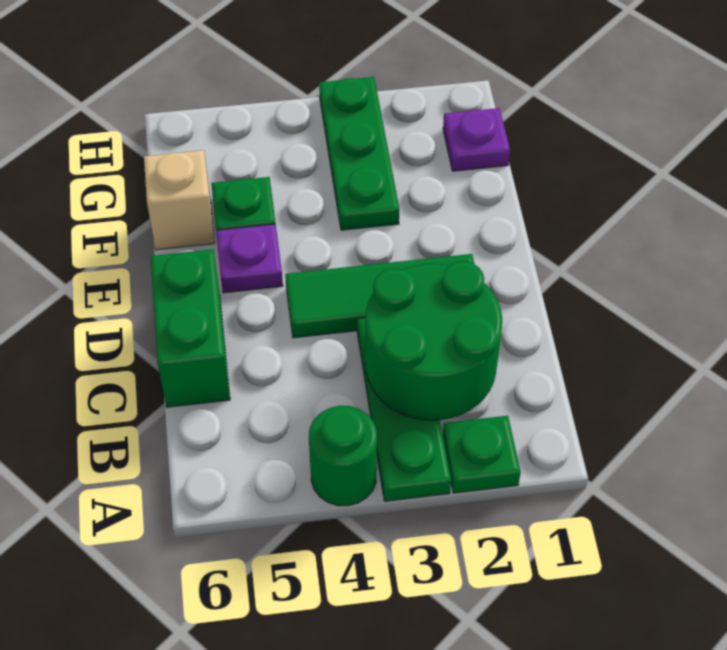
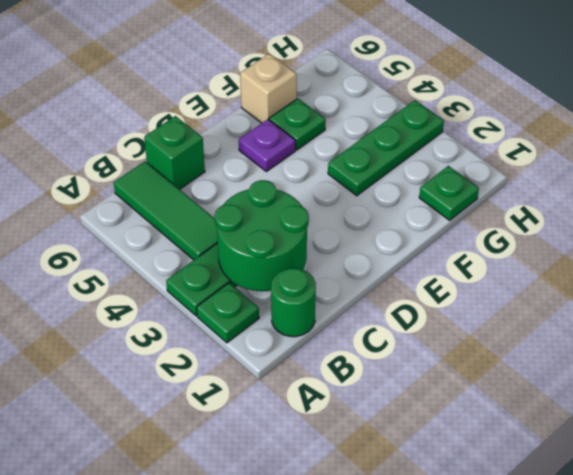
green round brick A4 level 1 -> green round brick B1 level 1
green brick C6:D6 level 1 -> green brick C6 level 1
green tile D2:D4 level 1 -> green tile B4:B6 level 1
purple plate G1 level 1 -> green plate G1 level 1

